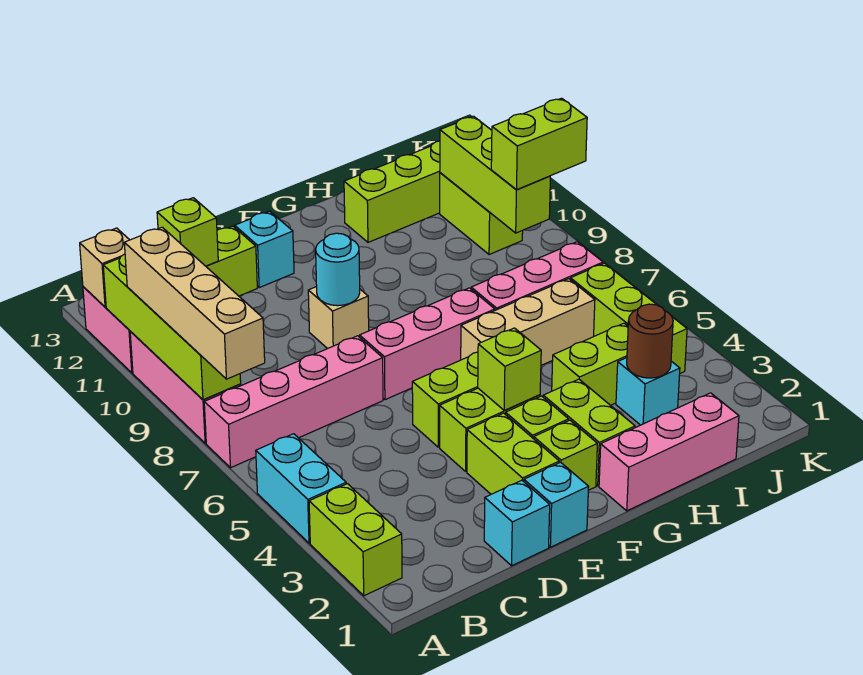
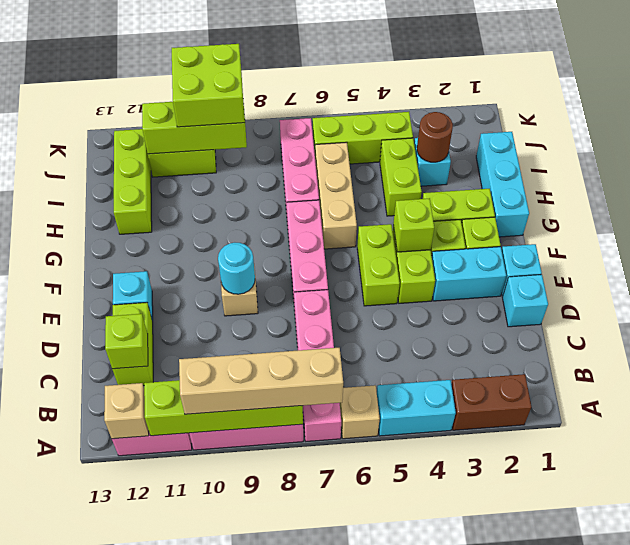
lime brick A2:A3 level 1 -> brown brick A2:A3 level 1
none -> tan brick A6 level 1
lime brick E2:E3 level 1 -> cyan brick E2:E3 level 1
pink brick G1:I1 level 1 -> cyan brick G1:I1 level 1
lime brick J9:K9 level 3 -> lime brick J9:K10 level 3

